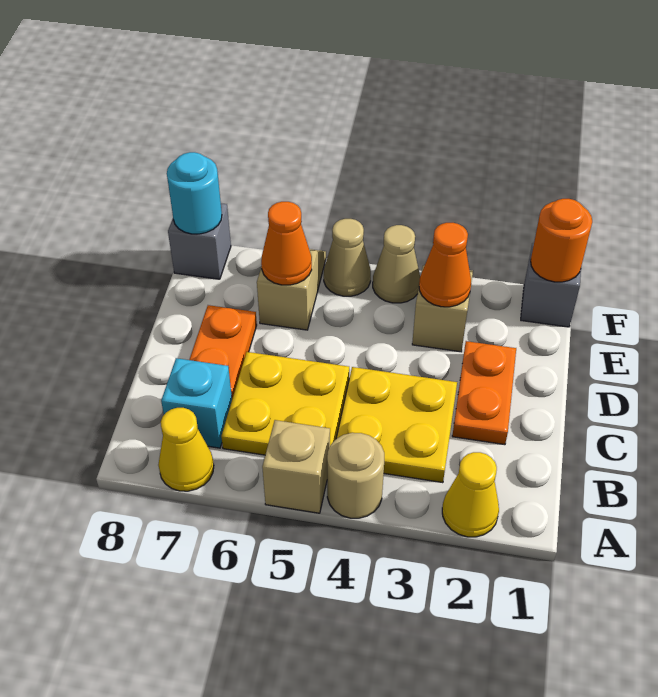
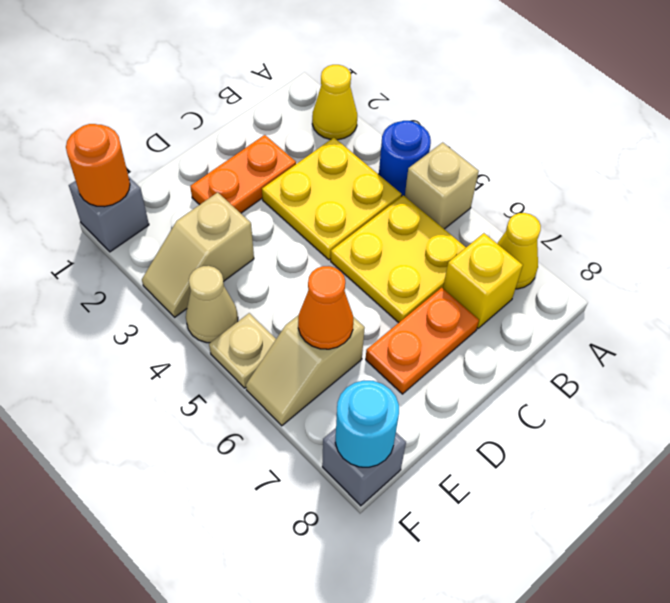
tan round brick A4 level 1 -> blue round brick A4 level 1
cyan brick B7 level 1 -> yellow brick B7 level 1
orange cone E3 level 2 -> none
tan cone F5 level 1 -> tan plate F5 level 1

